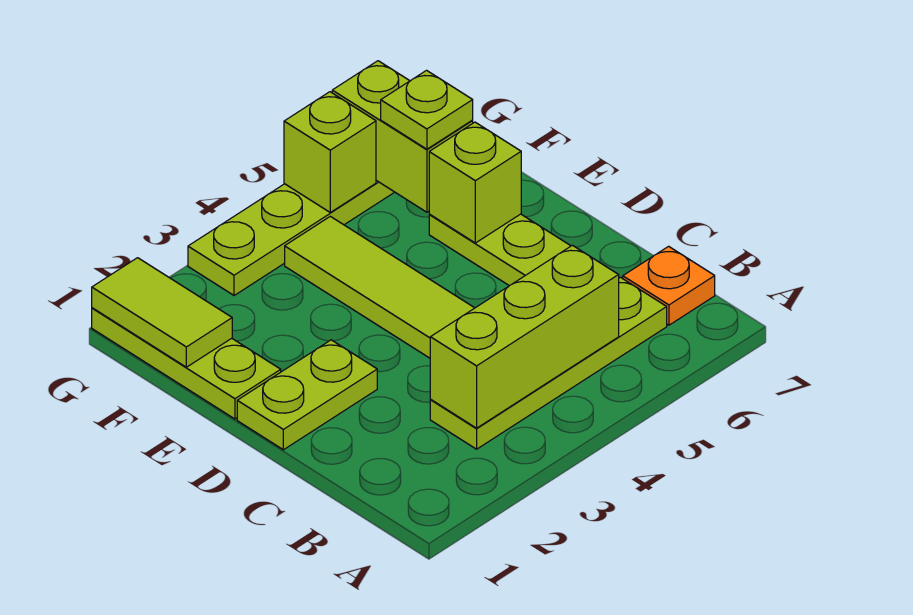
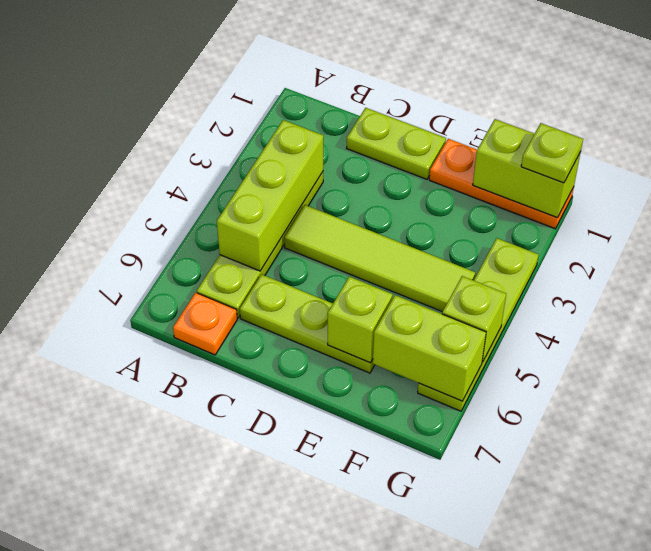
lime plate D1:D2 level 1 -> lime plate C1:D1 level 1
lime plate E1:G1 level 1 -> orange plate E1:G1 level 1
lime tile F1:G1 level 2 -> lime brick F1:G1 level 2
lime plate F6 level 3 -> lime plate G1 level 3

